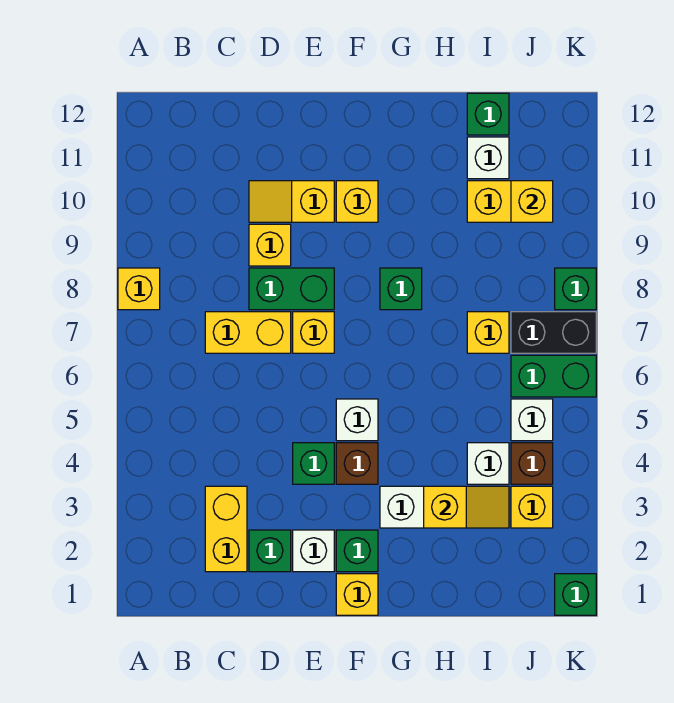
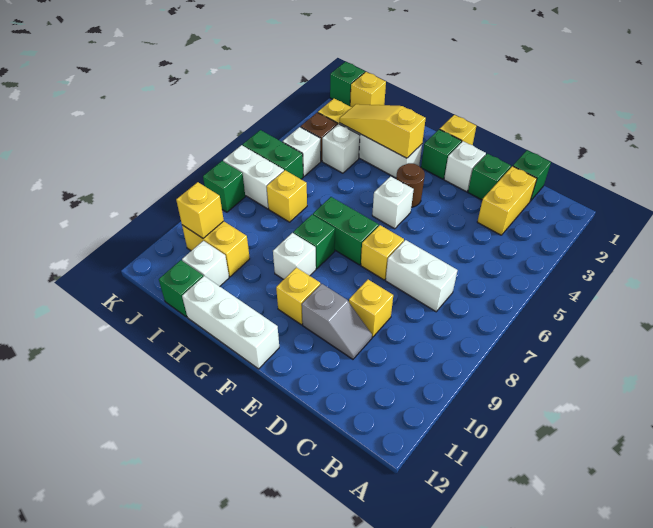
yellow brick A8 level 1 -> yellow brick J1 level 1
yellow brick C7:D7 level 1 -> white brick C7:D7 level 1
green brick D8:E8 level 1 -> green brick F7:G7 level 1
yellow slope D10:E10 level 1 top E -> grey slope D10:E10 level 1 top E
green brick E4 level 1 -> green brick C1 level 1
brown brick F4 level 1 -> brown round brick F4 level 1
none -> white brick F12:H12 level 1
none -> white brick G9 level 1
yellow slope H3:I3 level 2 top H -> yellow slope G3:I3 level 2 top G
black brick J7:K7 level 1 -> white brick J7:K7 level 1

